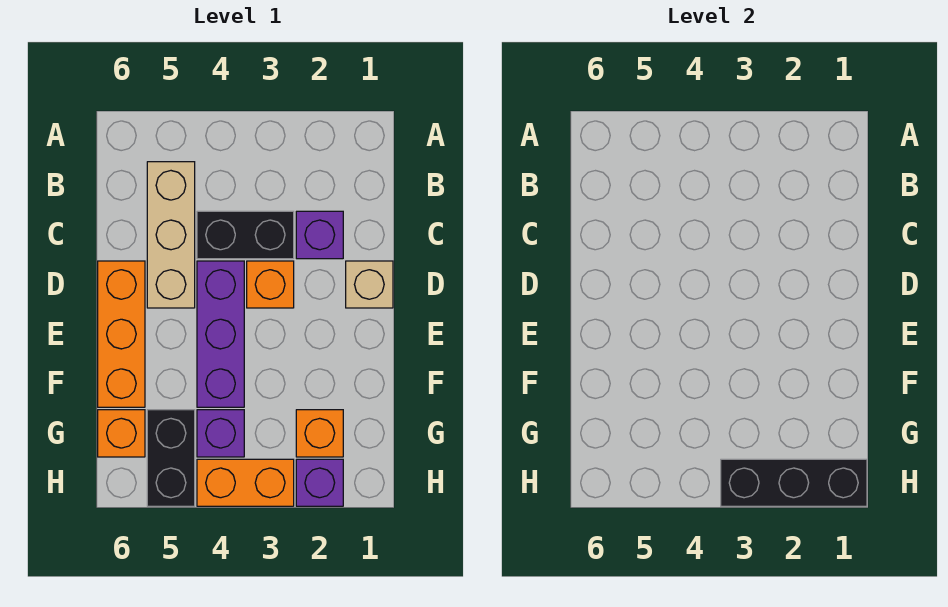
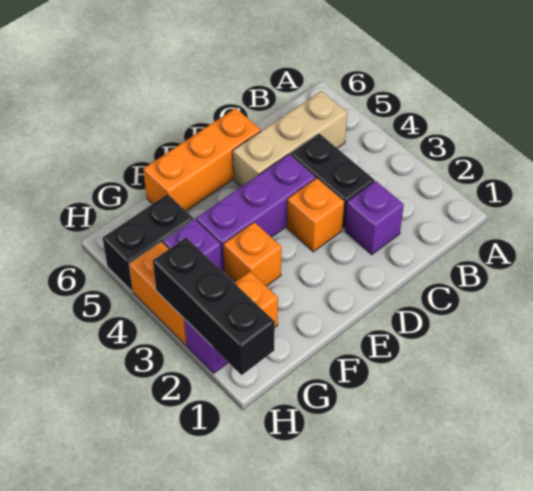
tan brick D1 level 1 -> none
orange brick G6 level 1 -> orange brick F3 level 1

